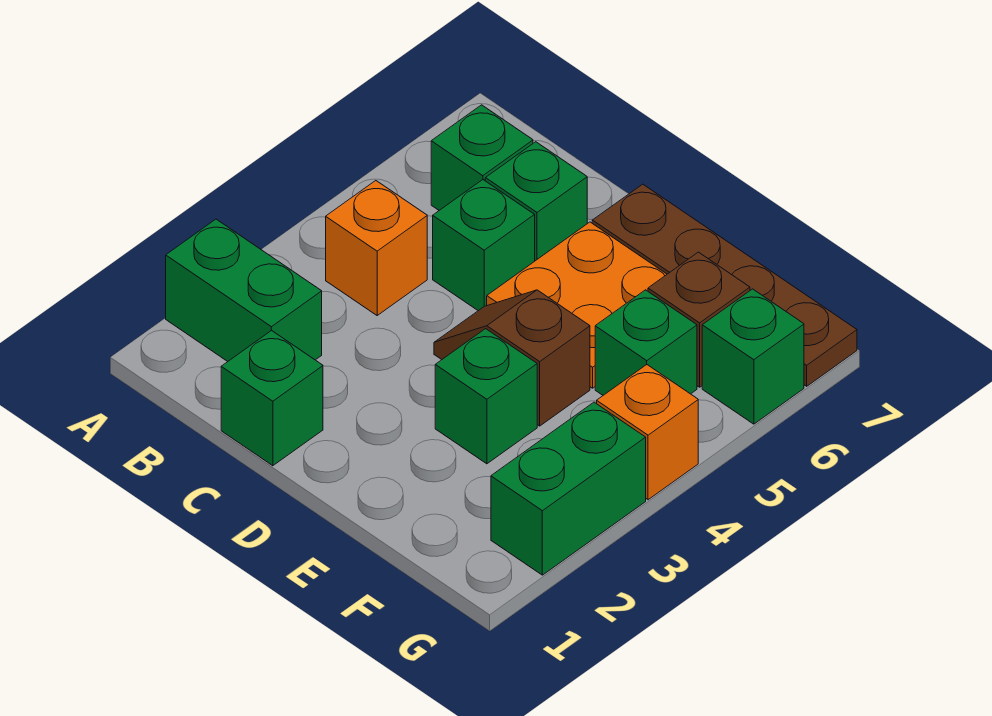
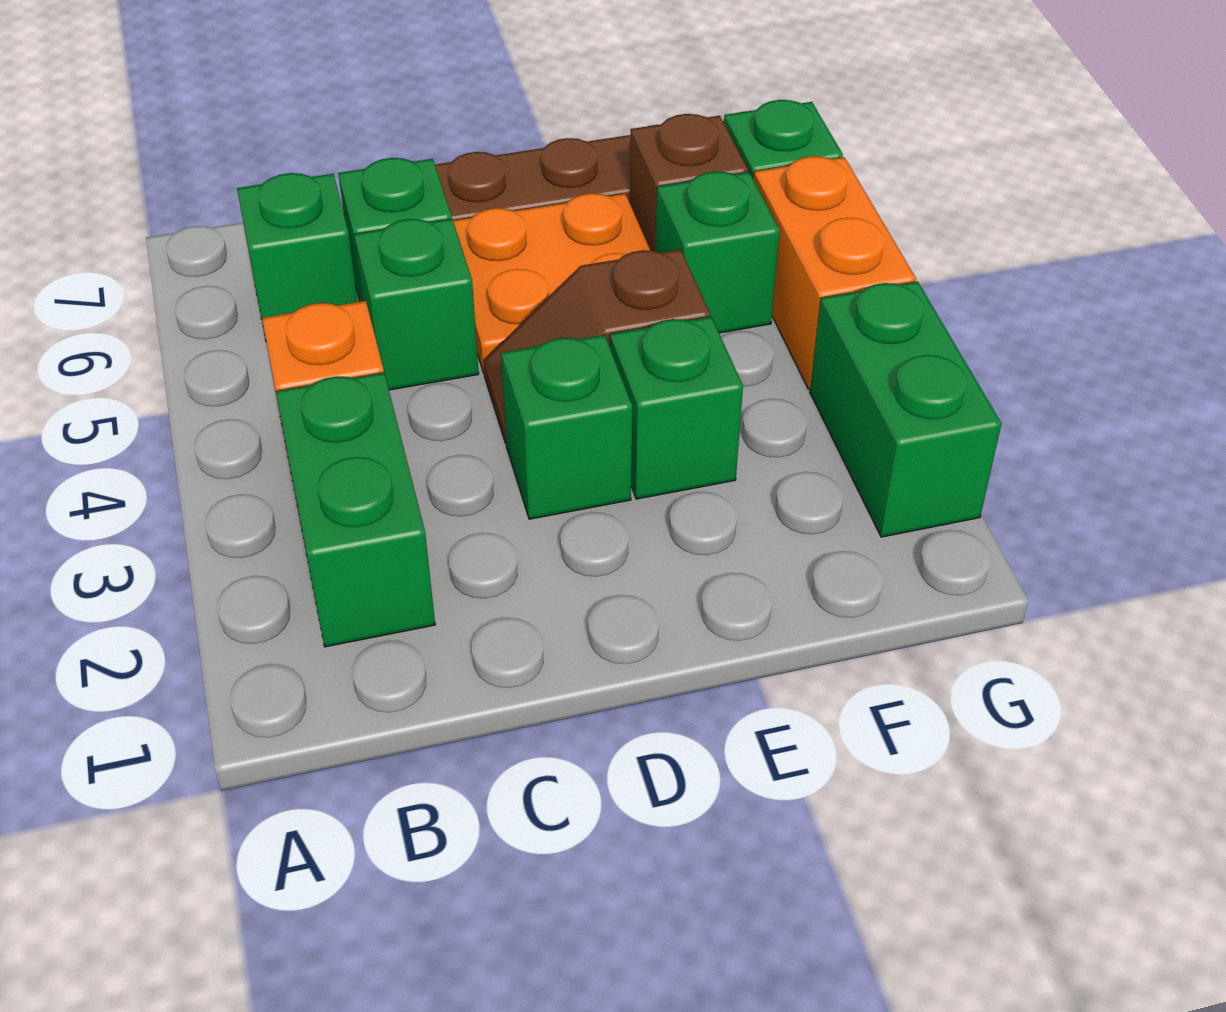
green brick A2:B2 level 1 -> green brick B2:B3 level 1
green brick C1 level 1 -> green brick D3 level 1
orange brick G4 level 1 -> orange brick G4:G5 level 1

